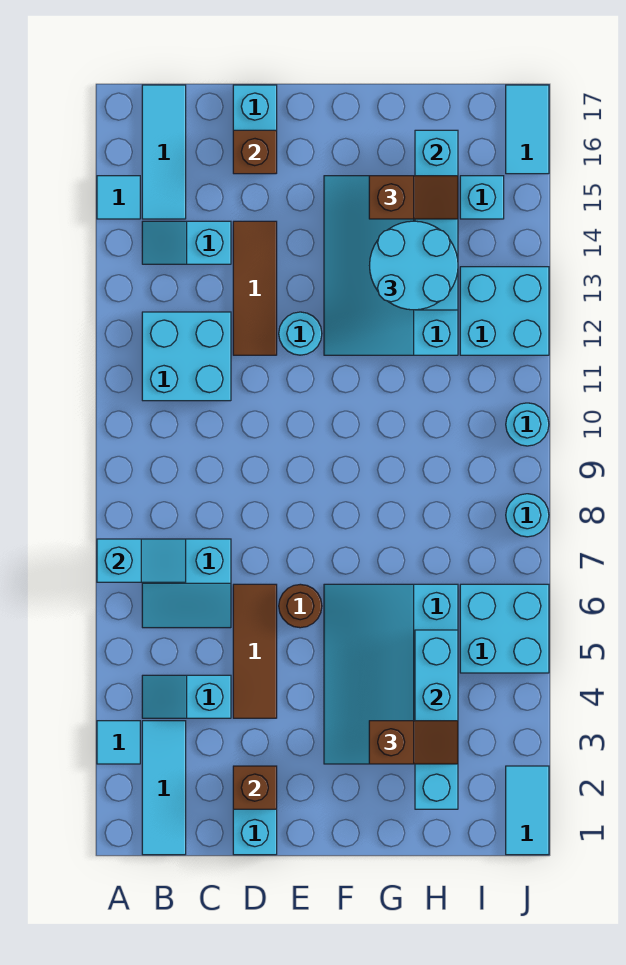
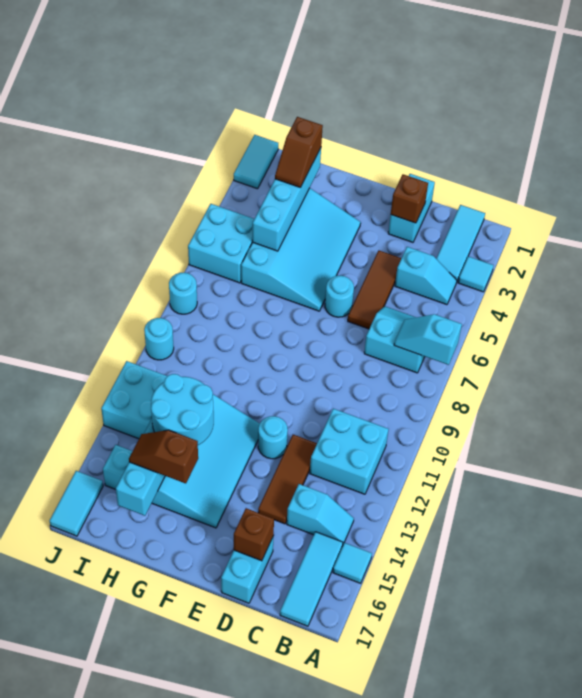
brown round brick E6 level 1 -> cyan round brick E6 level 1
brown slope G3:H3 level 3 top G -> brown slope H2:H3 level 3 top 2

